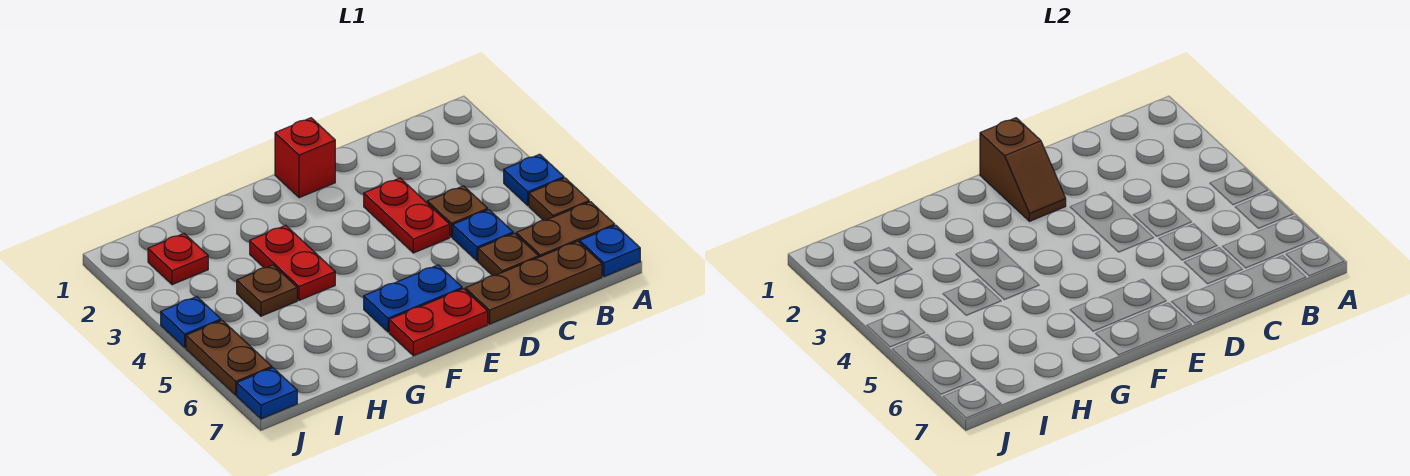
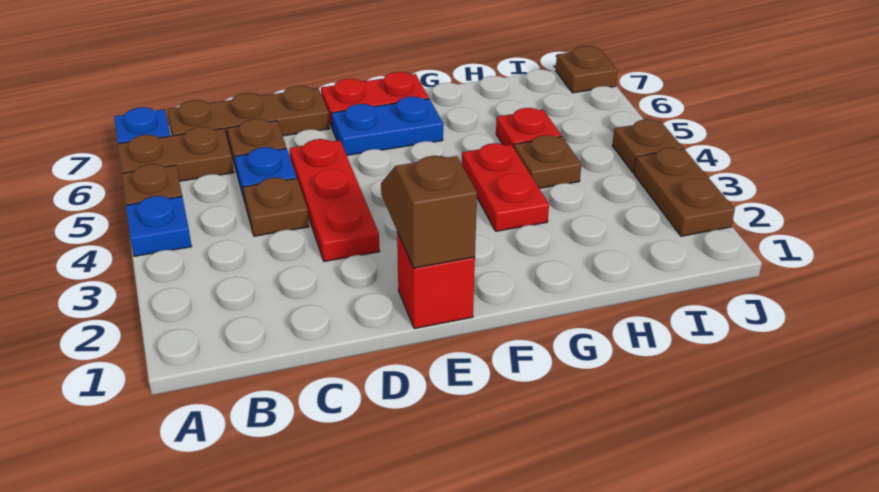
red plate D3:D4 level 1 -> red plate D3:D5 level 1
red plate I2 level 1 -> red plate H5 level 1
blue plate J4 level 1 -> brown plate J4 level 1
brown plate J5:J6 level 1 -> brown plate J2:J3 level 1
blue plate J7 level 1 -> brown plate J7 level 1

